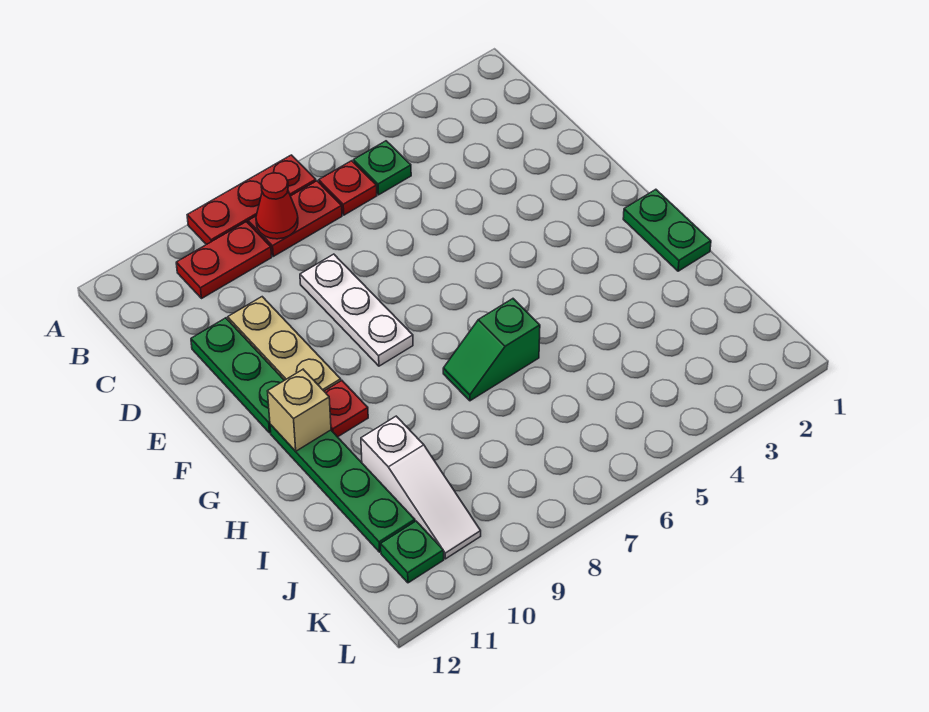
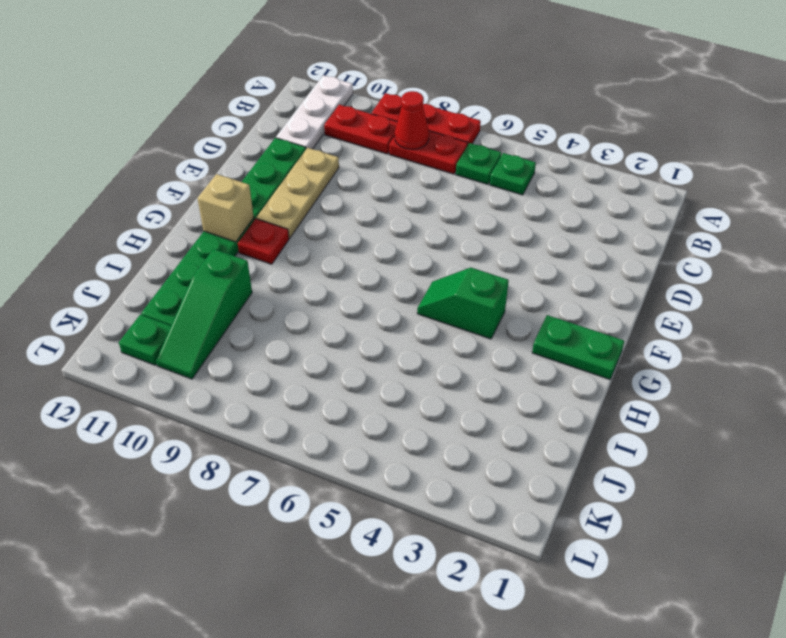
red plate B6 level 1 -> green plate B6 level 1
white plate D8:F8 level 1 -> white plate A11:C11 level 1
green plate G1:H1 level 1 -> green plate G1:G2 level 1
green slope H6:H7 level 1 top 6 -> green slope G4:G5 level 1 top 4
white slope I10:K10 level 1 top I -> green slope I10:K10 level 1 top I

